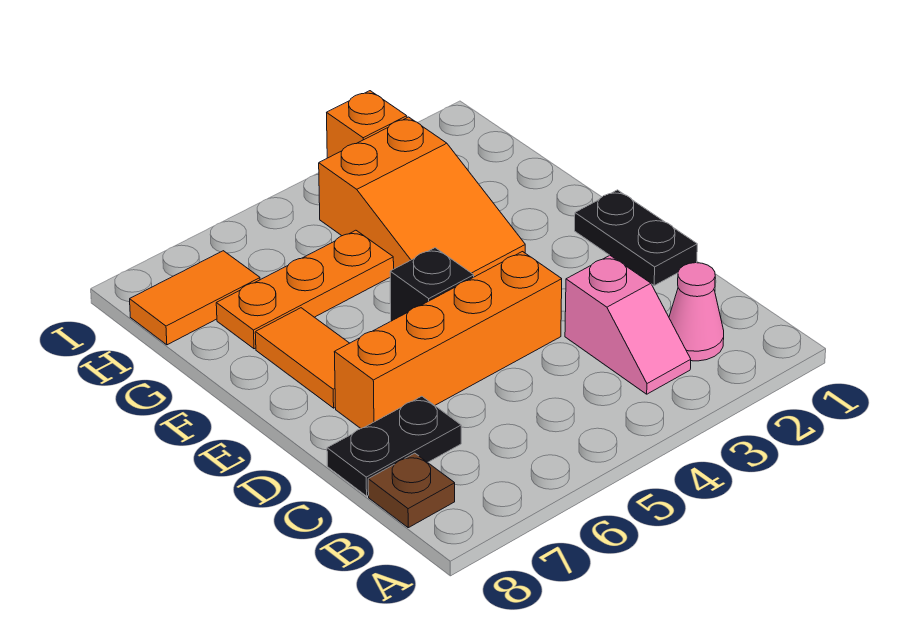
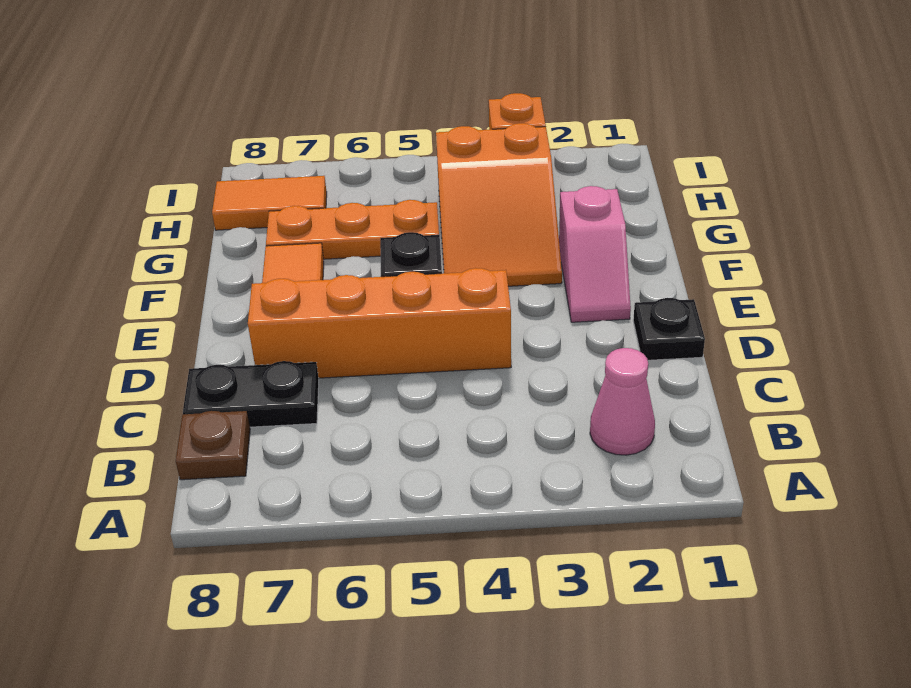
pink slope B3:C3 level 1 top C -> pink slope E2:F2 level 1 top F
black plate D1:E1 level 1 -> black plate D1 level 1

